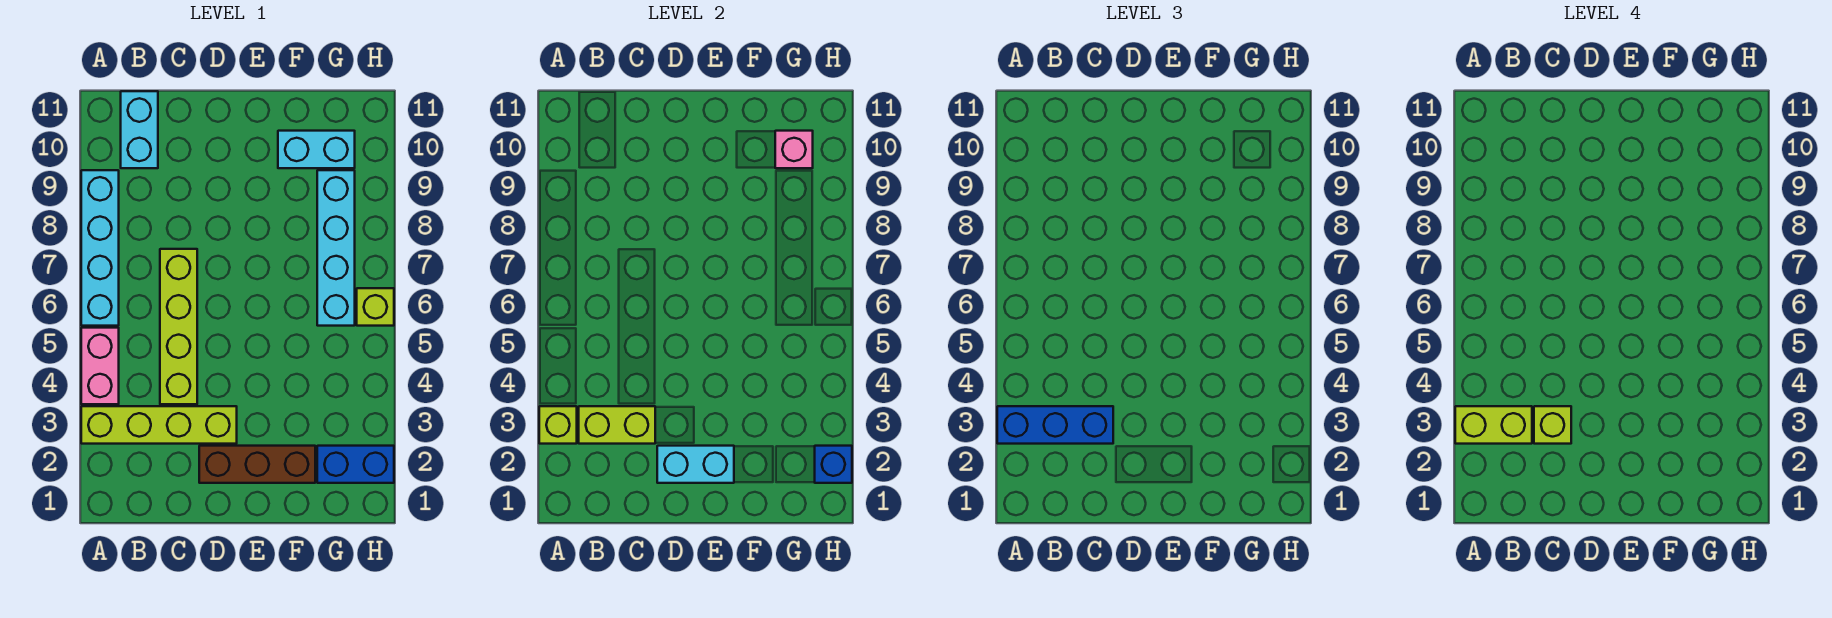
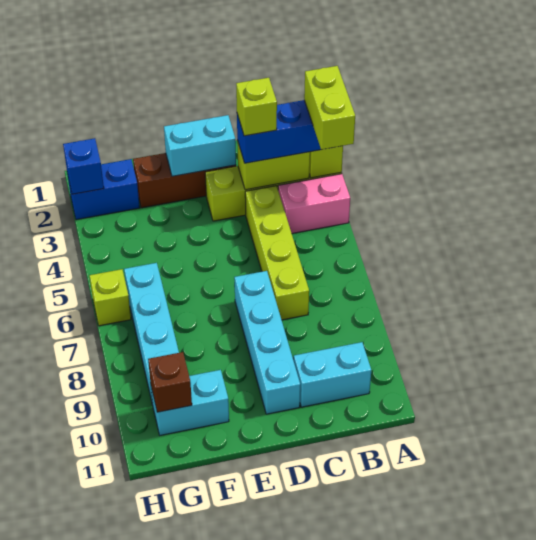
lime brick A3:B3 level 4 -> lime brick A3:A4 level 4
pink brick A4:A5 level 1 -> pink brick A4:B4 level 1
cyan brick A6:A9 level 1 -> cyan brick D7:D10 level 1
cyan brick B10:B11 level 1 -> cyan brick B10:C10 level 1
pink brick G10 level 2 -> brown brick G10 level 2

